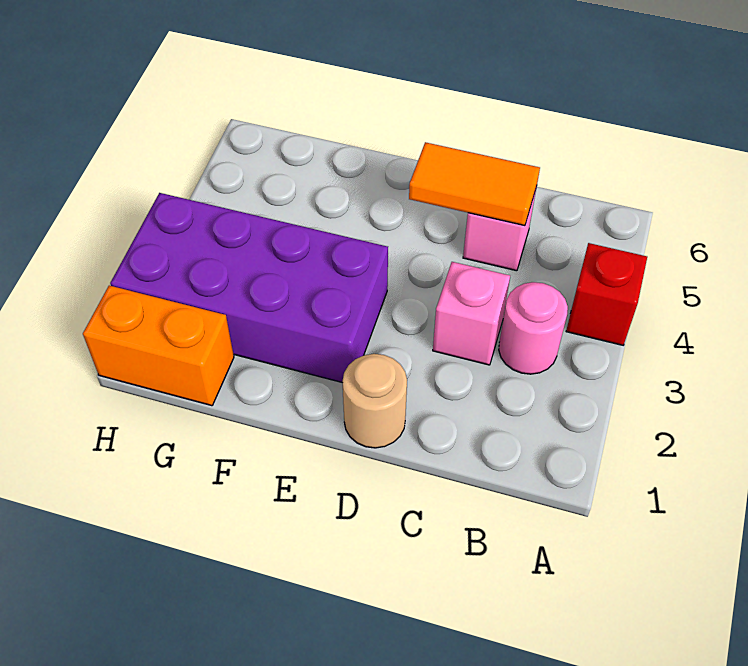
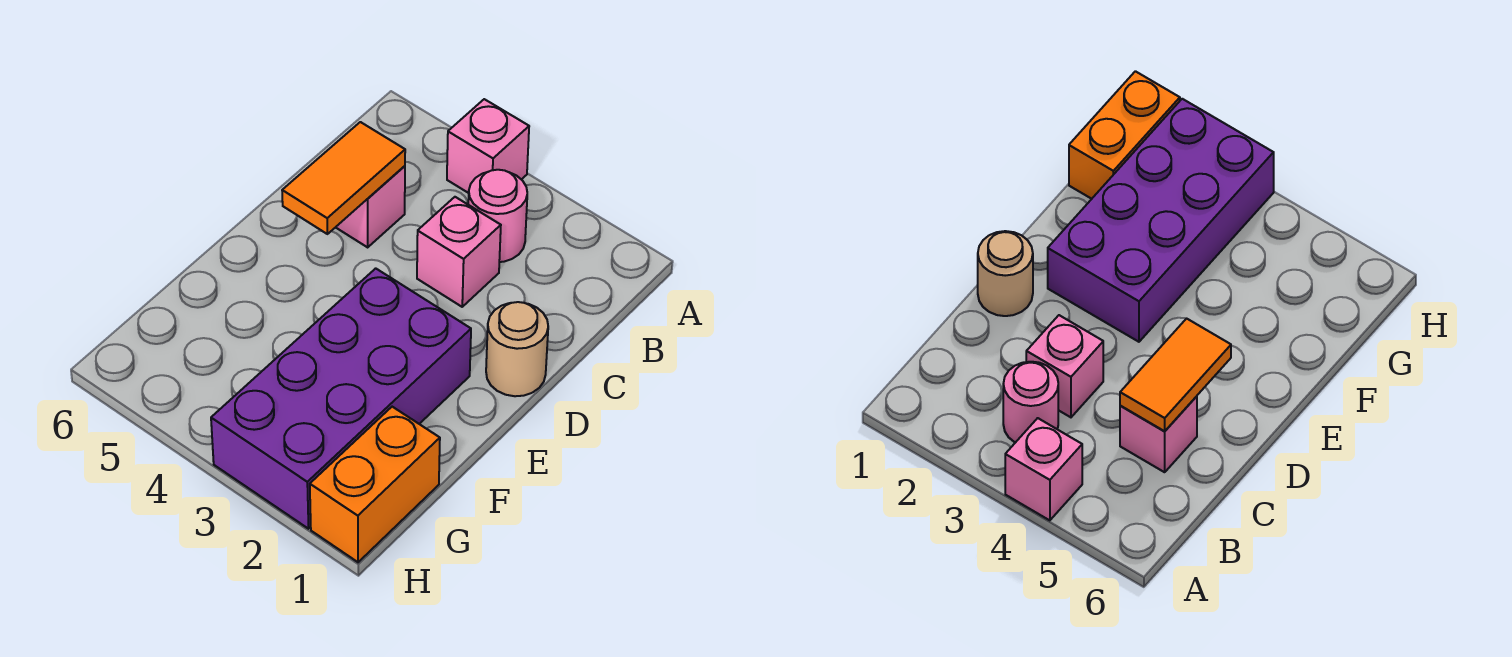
red brick A4 level 1 -> pink brick A4 level 1

